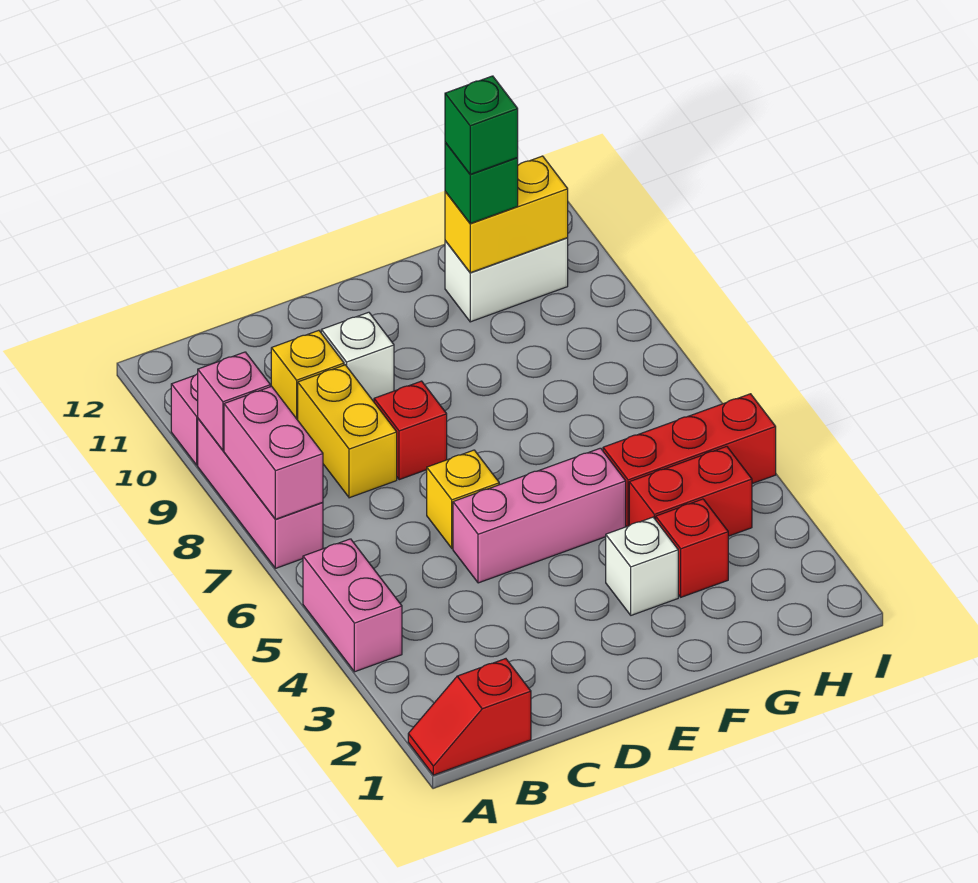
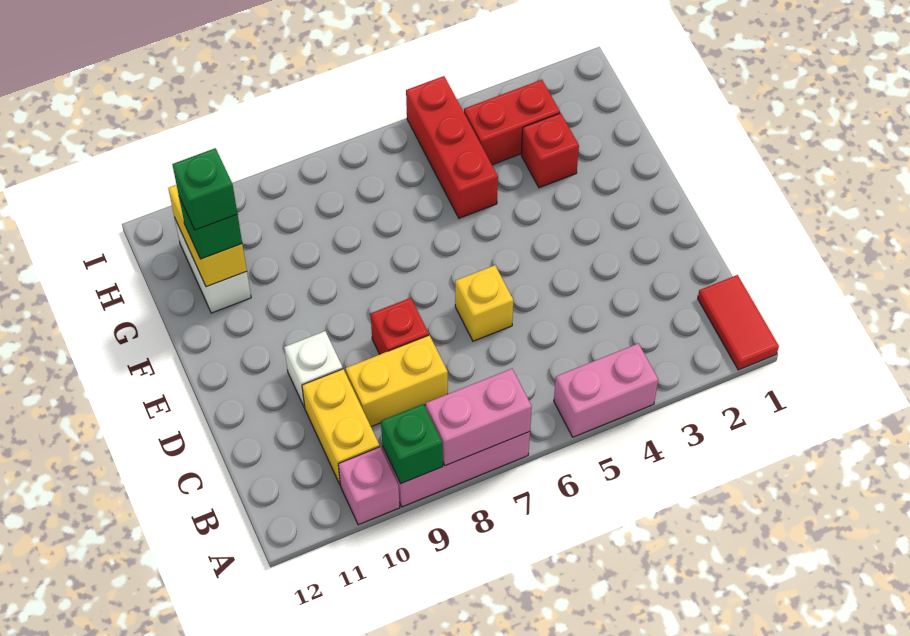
red slope A1:B1 level 1 top B -> red tile A1:B1 level 1
pink brick A9 level 2 -> green brick A9 level 2
yellow brick C10 level 1 -> yellow brick B10:C10 level 1
pink brick D5:F5 level 1 -> none
white brick F3 level 1 -> none
red brick G4:H4 level 1 -> red brick H3:H4 level 1

